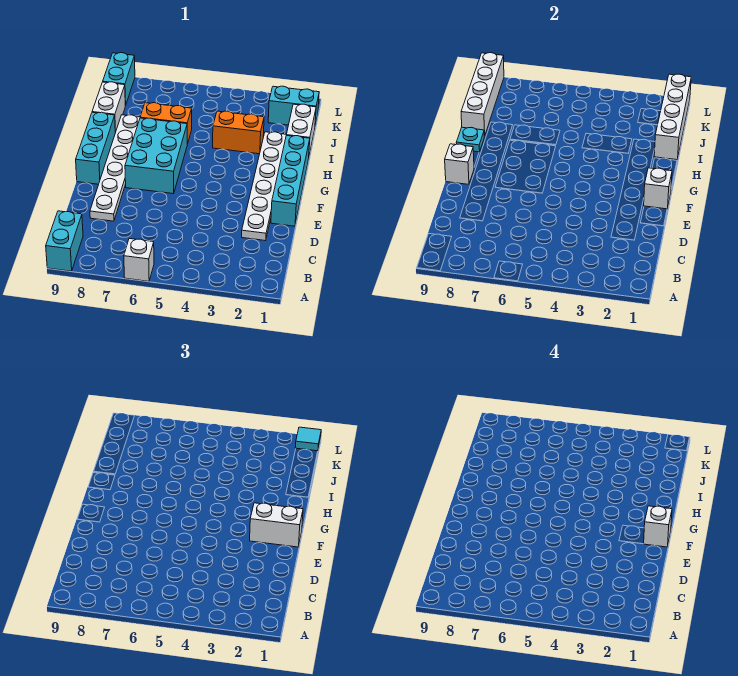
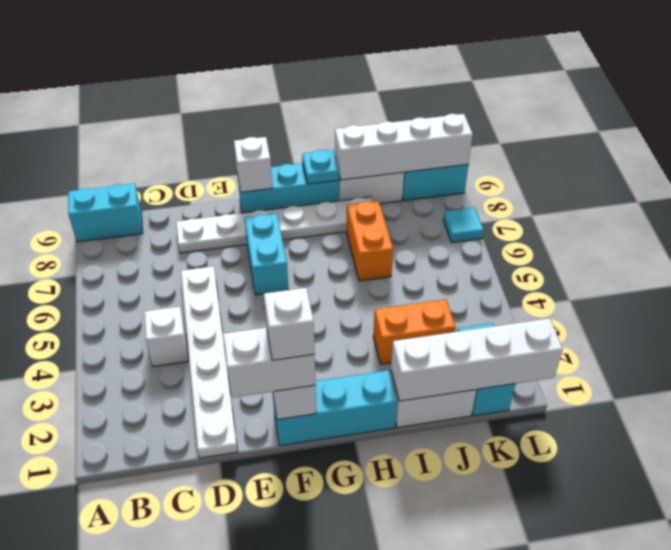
white brick A6 level 1 -> white brick C4 level 1
white plate D2:I2 level 1 -> white plate D1:D6 level 1
cyan brick E1:H1 level 1 -> cyan brick F1:H1 level 1
white brick F1:F2 level 3 -> white brick E1:F1 level 3
cyan brick F6:H7 level 1 -> cyan brick F6:F7 level 1
orange brick I3:I4 level 1 -> orange brick I3:J3 level 1
cyan tile L1 level 3 -> cyan tile L7 level 1

